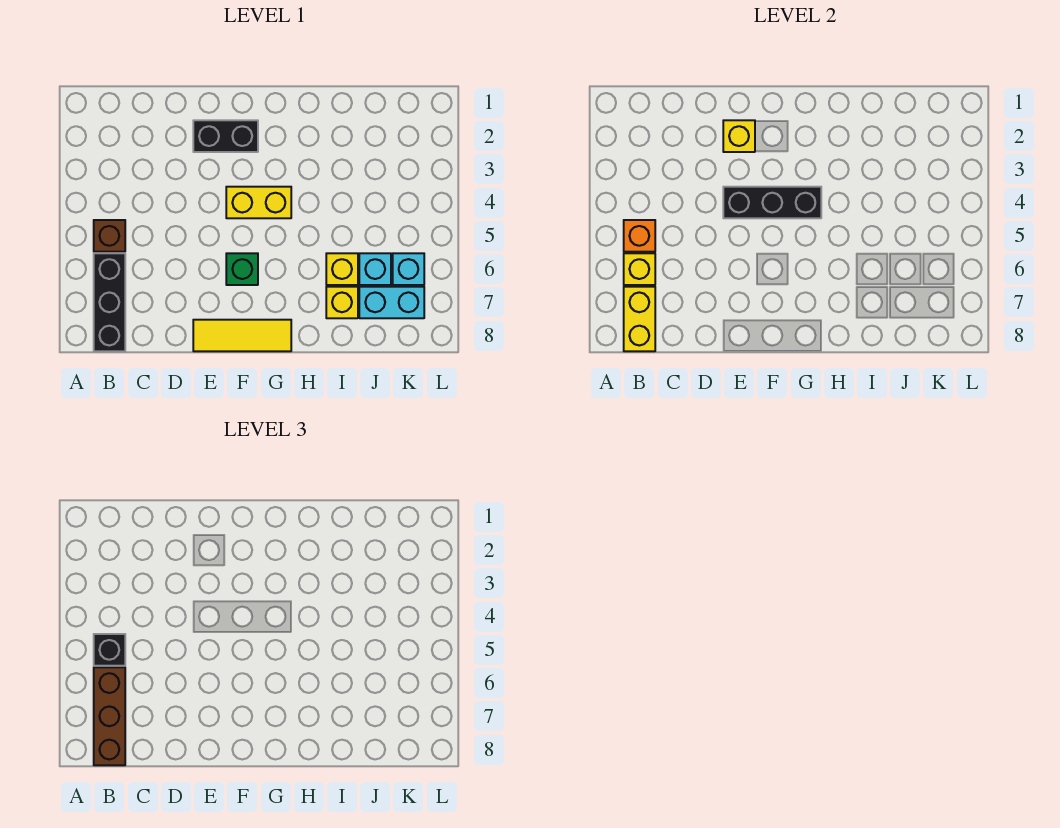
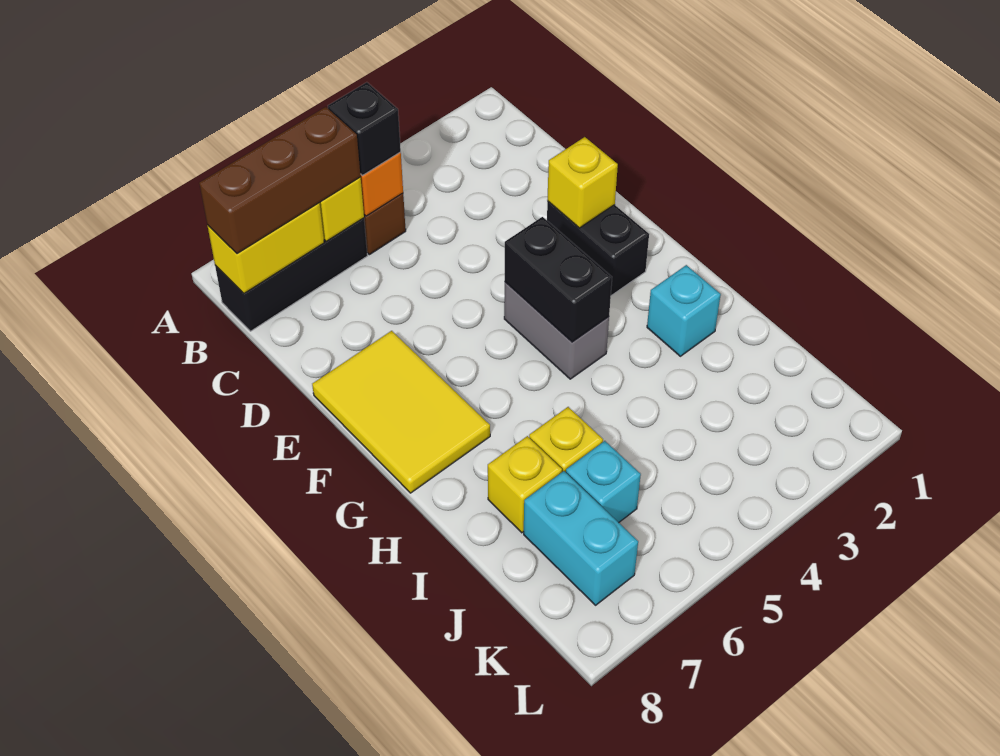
black brick E4:G4 level 2 -> black brick F4:G4 level 2
yellow tile E8:G8 level 1 -> yellow tile E7:G8 level 1
yellow brick F4:G4 level 1 -> grey brick F4:G4 level 1
green brick F6 level 1 -> none
cyan brick K6 level 1 -> cyan brick H2 level 1

